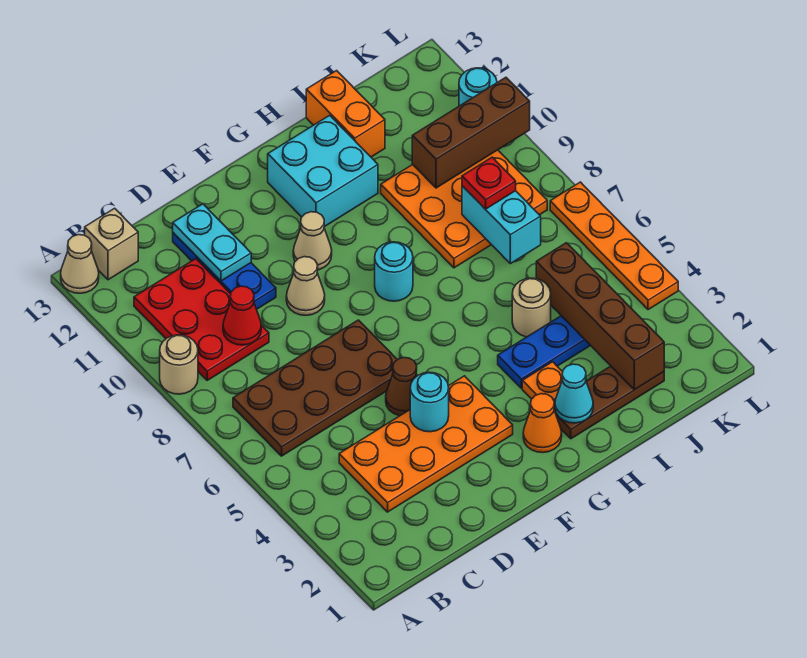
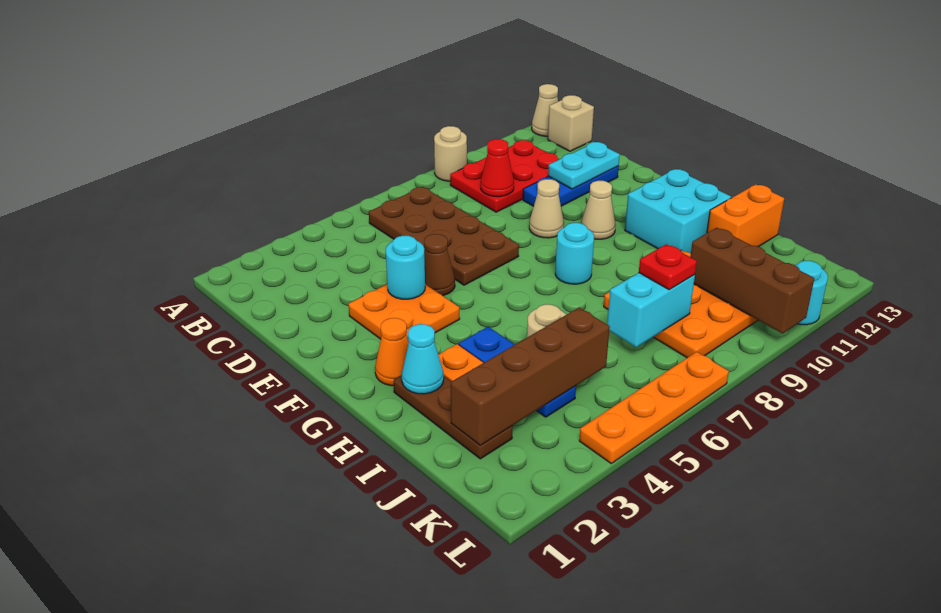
orange plate C3:F4 level 1 -> orange plate E3:F4 level 1

